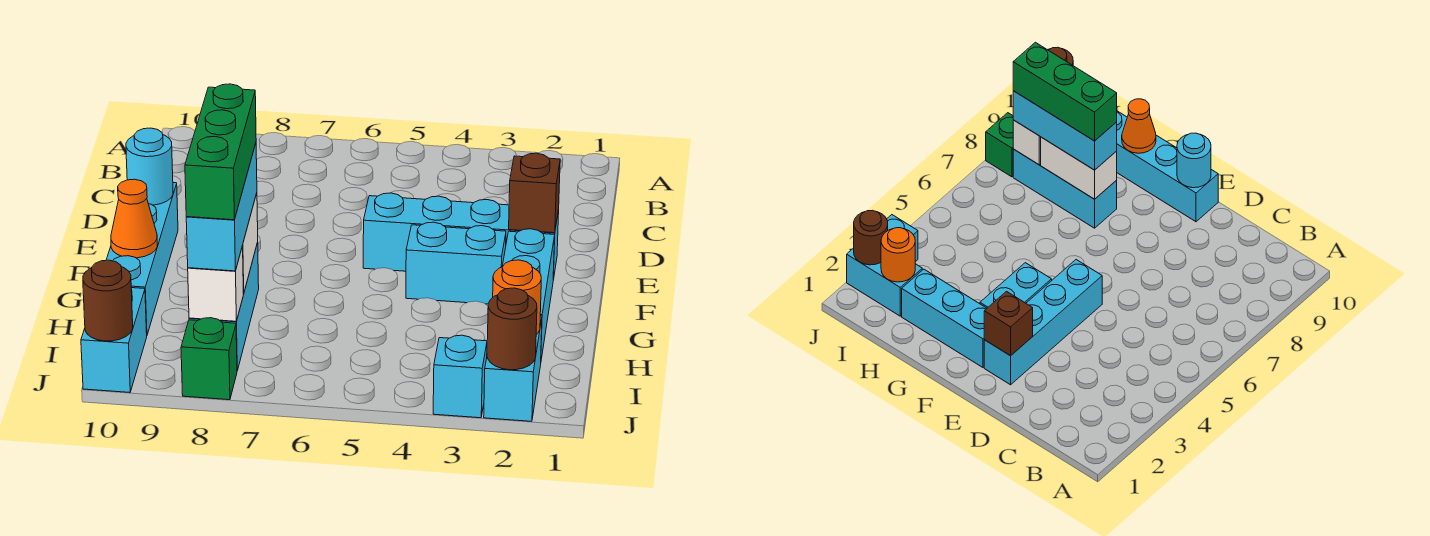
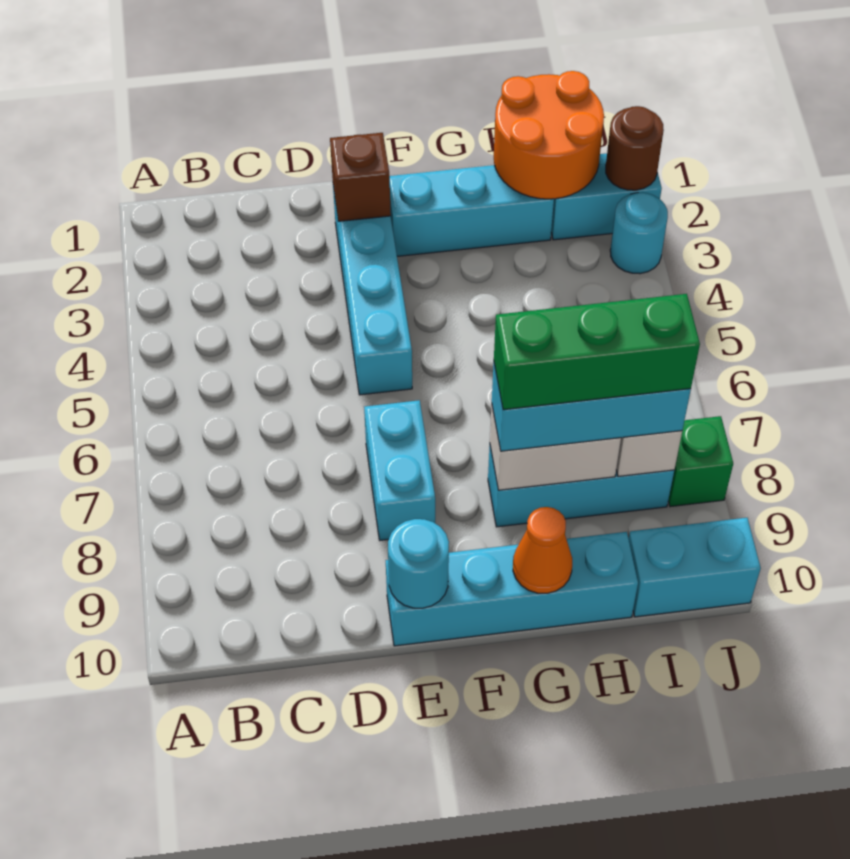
cyan brick F3:F4 level 1 -> cyan brick E7:E8 level 1
orange round brick I2 level 2 -> orange round brick H1:I2 level 2
cyan brick J3 level 1 -> cyan round brick J3 level 1
brown round brick J10 level 2 -> none

